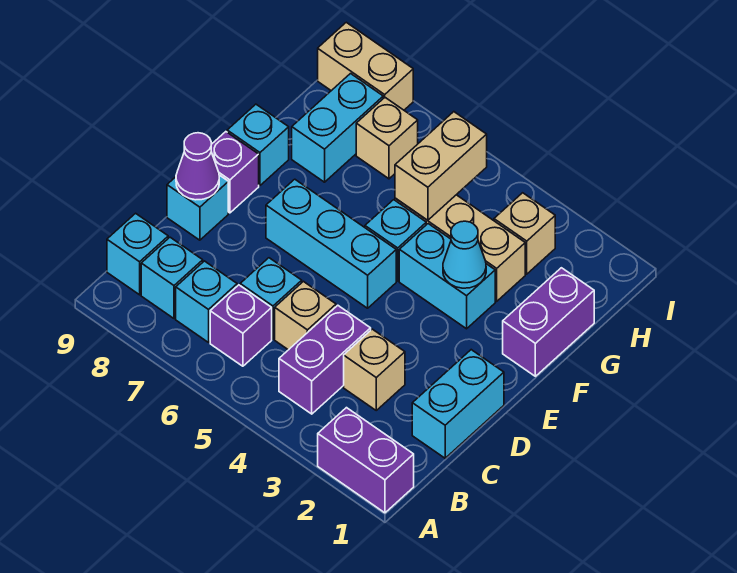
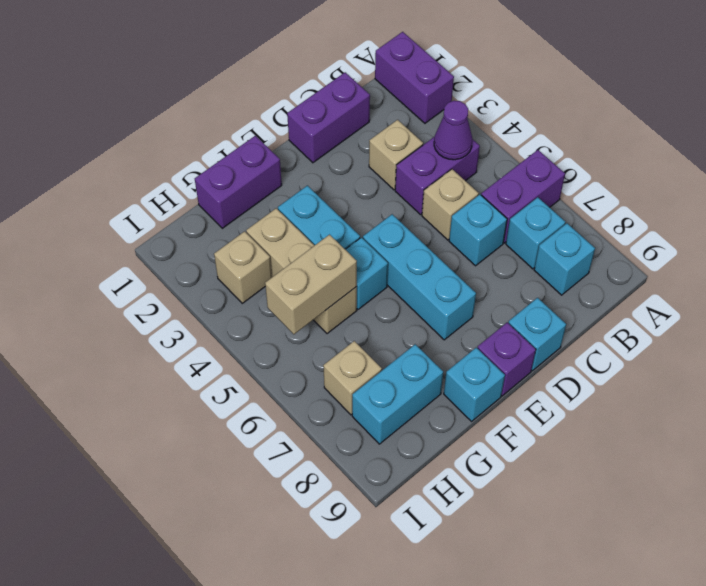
purple brick B6 level 1 -> purple brick A6:B6 level 1
cyan brick B9 level 1 -> none
cyan brick C1:D1 level 1 -> purple brick C1:D1 level 1
purple cone D9 level 2 -> purple cone B4 level 2
cyan cone F3 level 2 -> none
tan brick I8:I9 level 1 -> none

